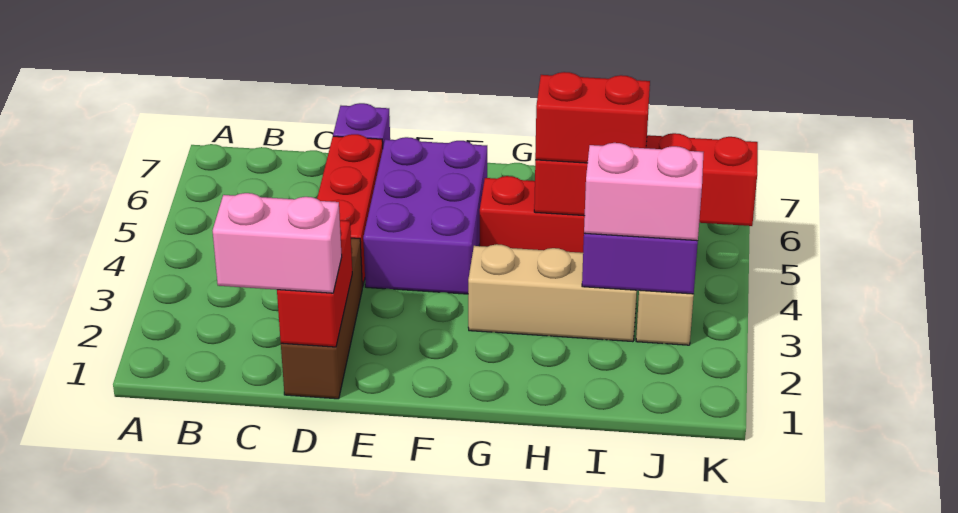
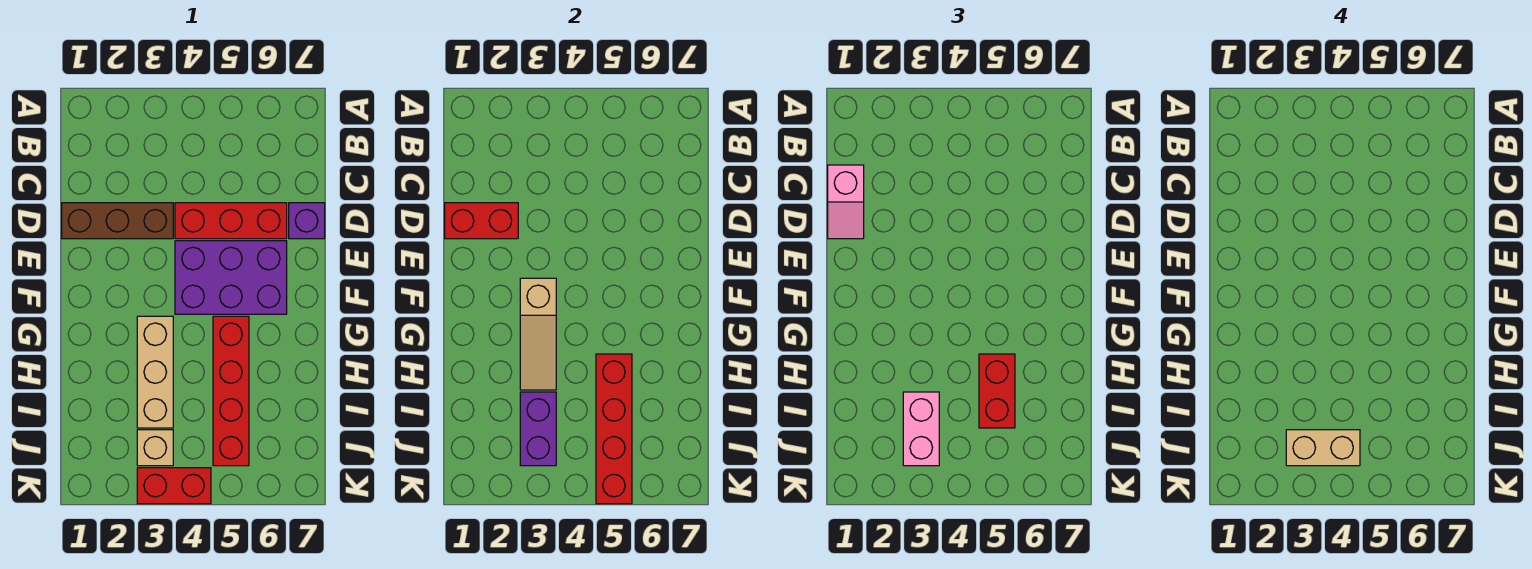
pink brick C1:D1 level 3 -> pink slope C1:D1 level 3 top C
none -> tan slope F3:H3 level 2 top F
none -> tan brick J3:J4 level 4
none -> red brick K3:K4 level 1

